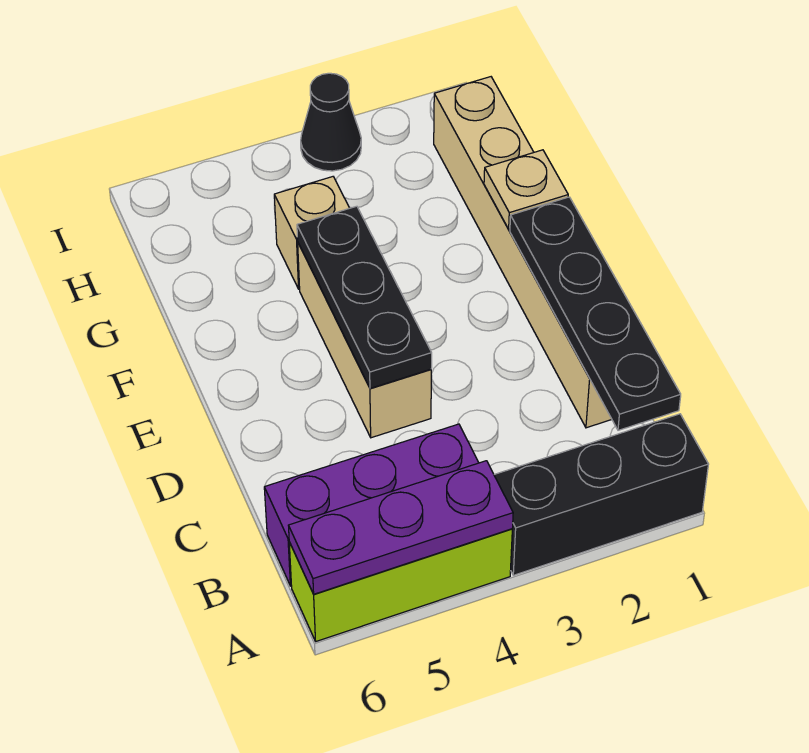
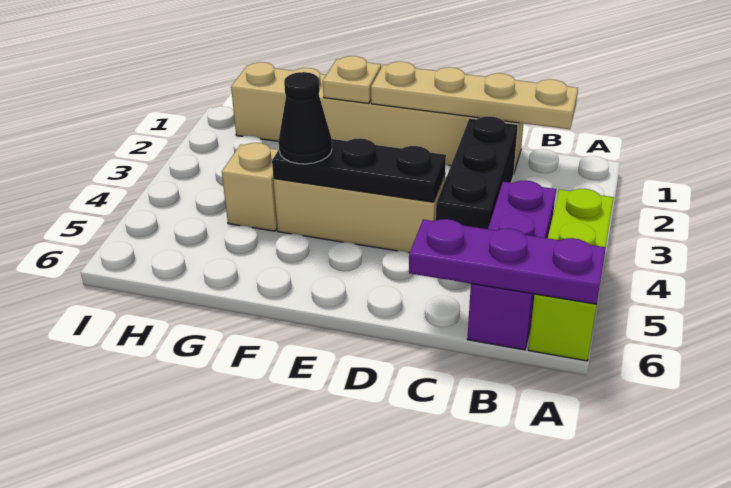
black brick A1:A3 level 1 -> black brick C2:C4 level 1
purple plate A4:A6 level 2 -> purple plate A6:C6 level 2
black plate B1:E1 level 2 -> tan plate B1:E1 level 2
black cone I3 level 1 -> black cone F4 level 3

